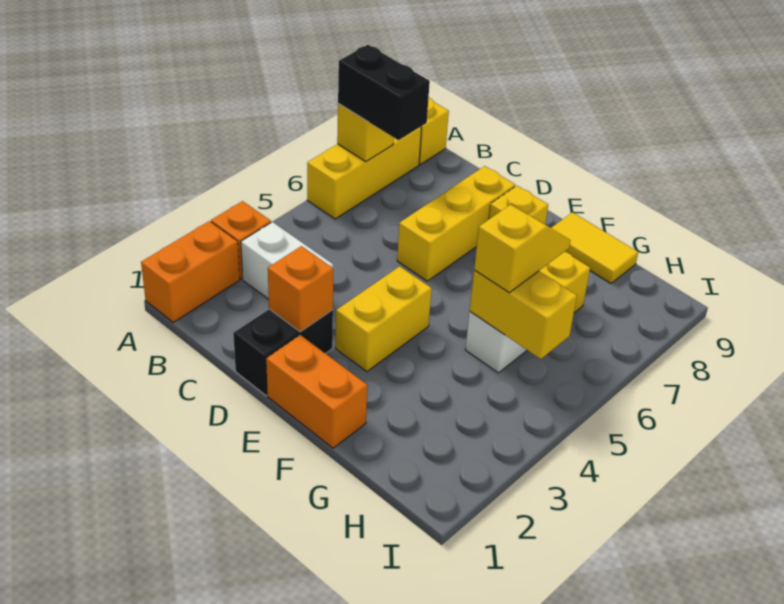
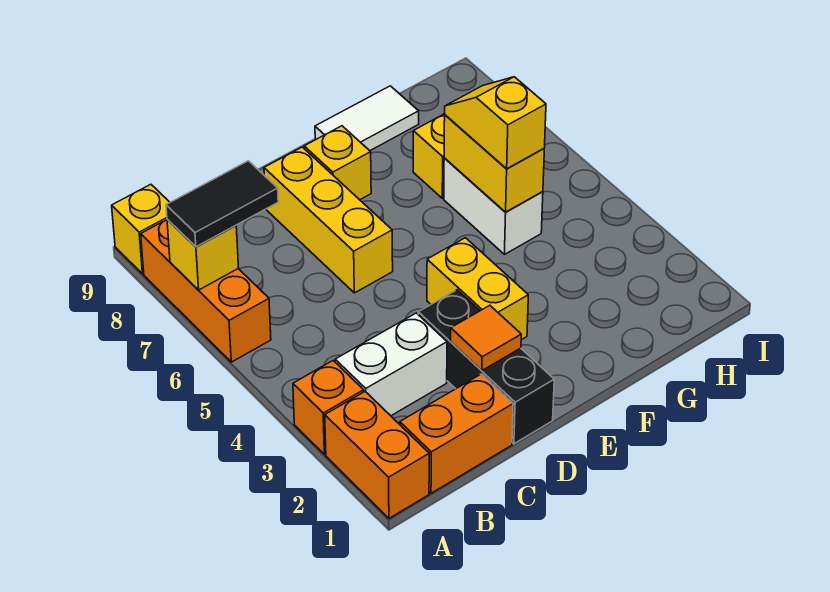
yellow brick A6:A8 level 1 -> orange brick A6:A8 level 1
black brick A7:B7 level 3 -> black tile A7:B7 level 3
black brick D1:D2 level 1 -> black brick D1:D3 level 1
orange brick D2 level 2 -> orange tile D2 level 2
orange brick E1:F1 level 1 -> orange brick B1:C1 level 1
yellow tile F9:G9 level 1 -> white tile F9:G9 level 1
yellow brick G5:H5 level 2 -> yellow brick G5:G6 level 2

